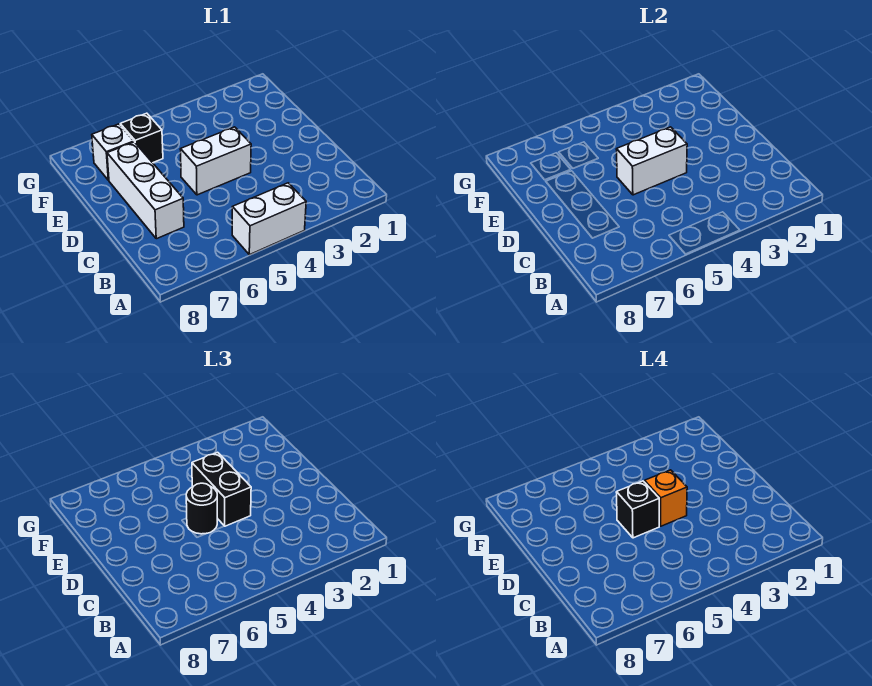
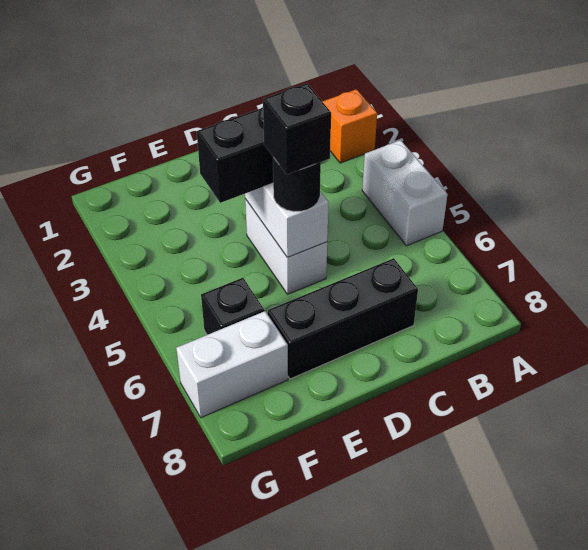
white brick C7:E7 level 1 -> black brick C7:E7 level 1
orange brick D4 level 4 -> orange brick A2 level 1
white brick F7 level 1 -> white brick F7:G7 level 1

